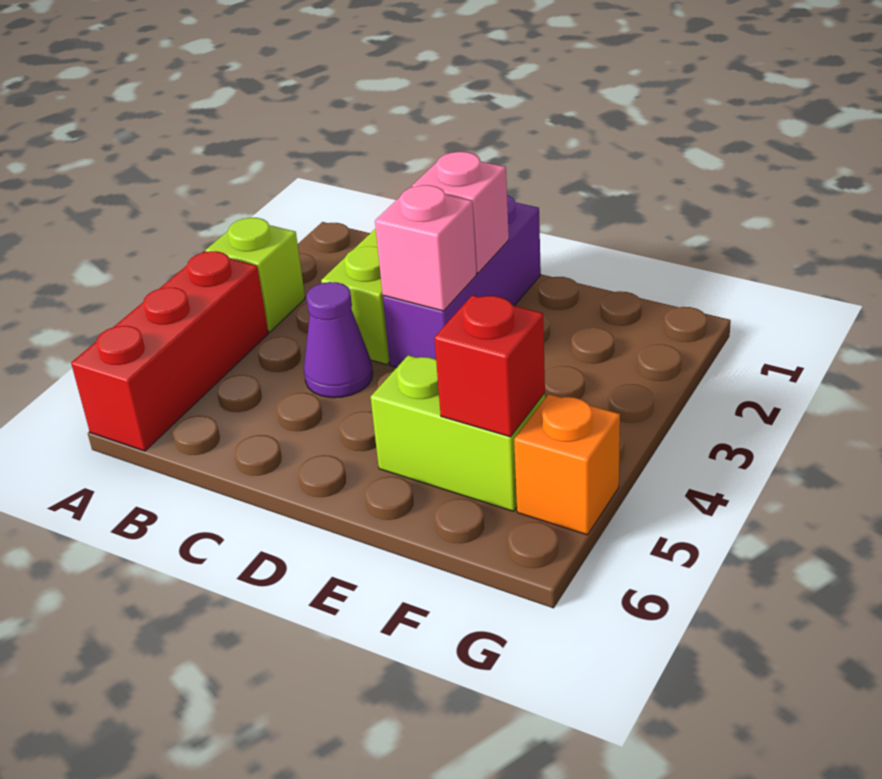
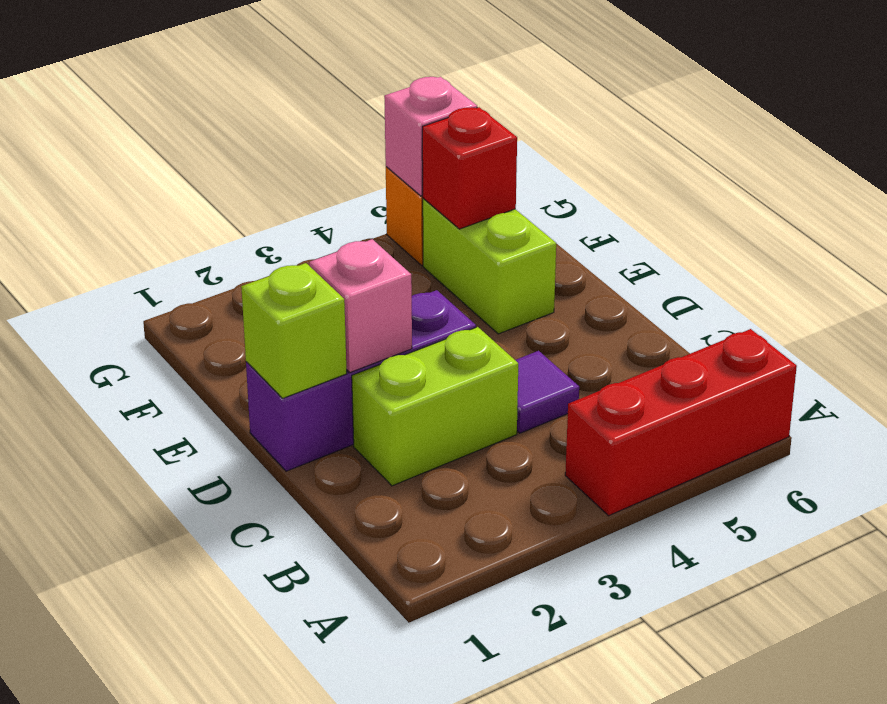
lime brick A3 level 1 -> lime brick D1 level 2
purple cone C4 level 1 -> purple tile C4 level 1
pink brick D3 level 2 -> pink brick G5 level 2

